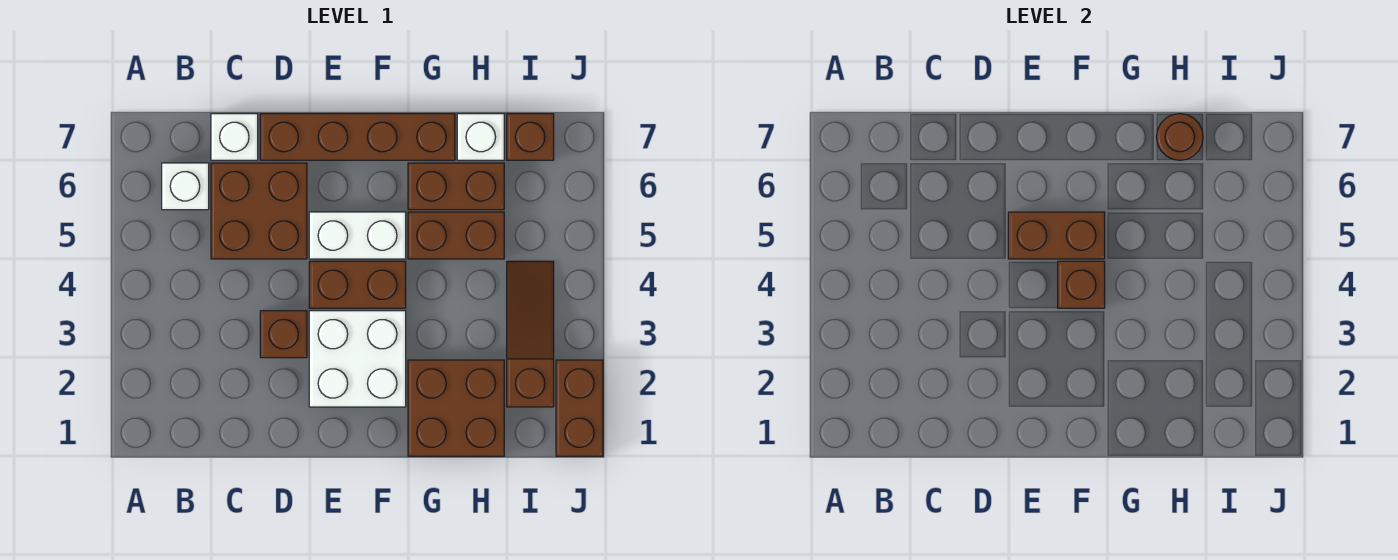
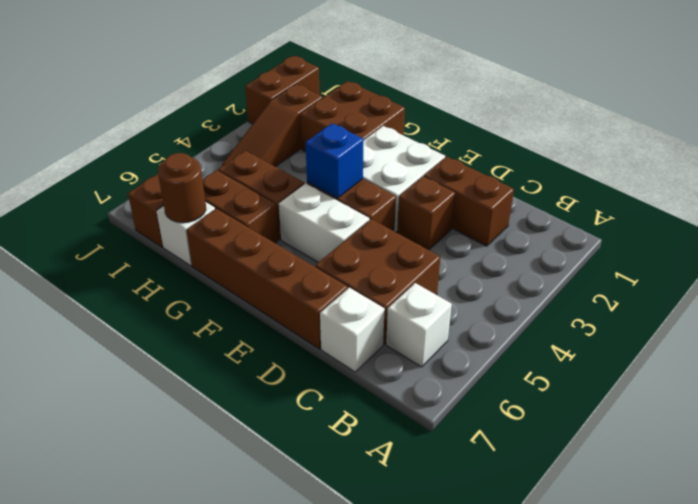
brown brick E5:F5 level 2 -> brown brick C2:D2 level 1
brown brick F4 level 2 -> blue brick F4 level 2

